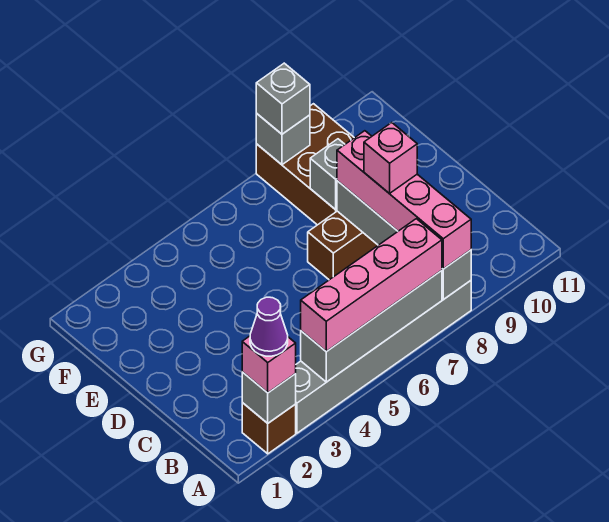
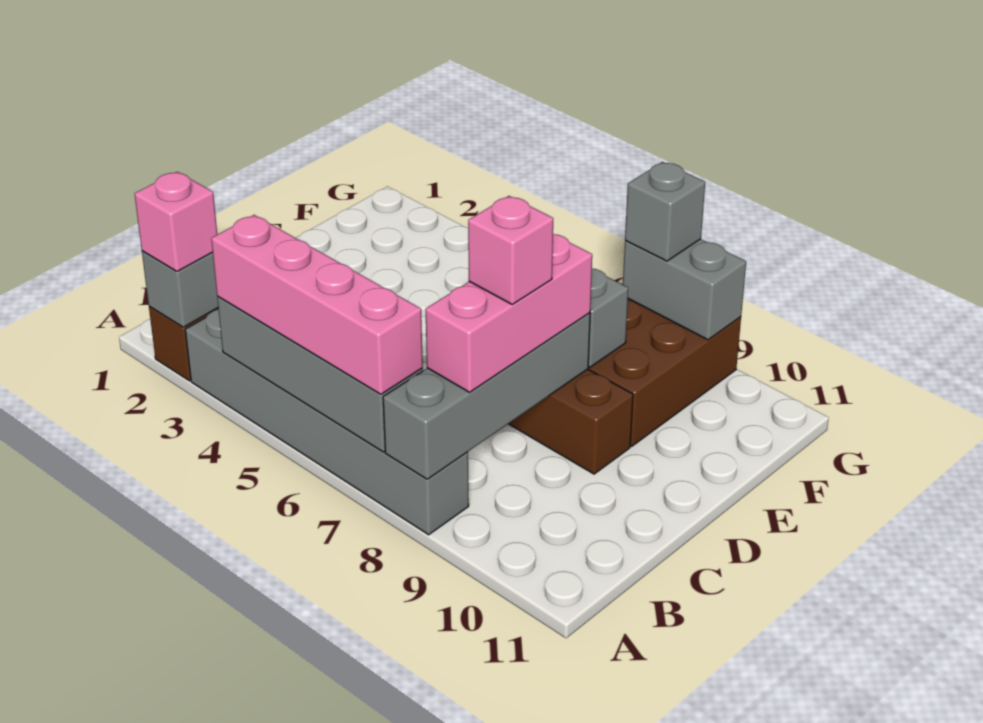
purple cone A2 level 4 -> none
pink brick A8:D8 level 3 -> pink brick B8:D8 level 3
grey brick G8 level 2 -> grey brick G8:G9 level 2

